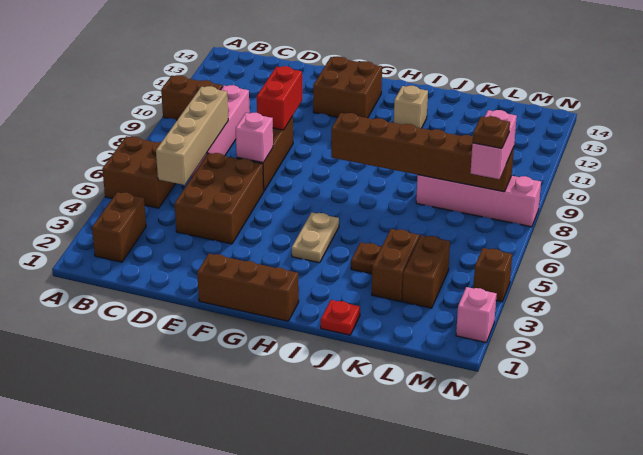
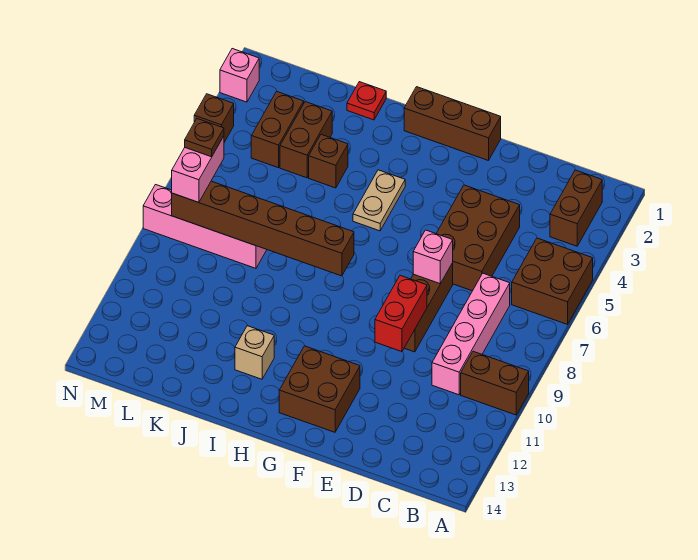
tan brick C5:C8 level 2 -> none
brown plate J4 level 1 -> brown brick J4 level 1

